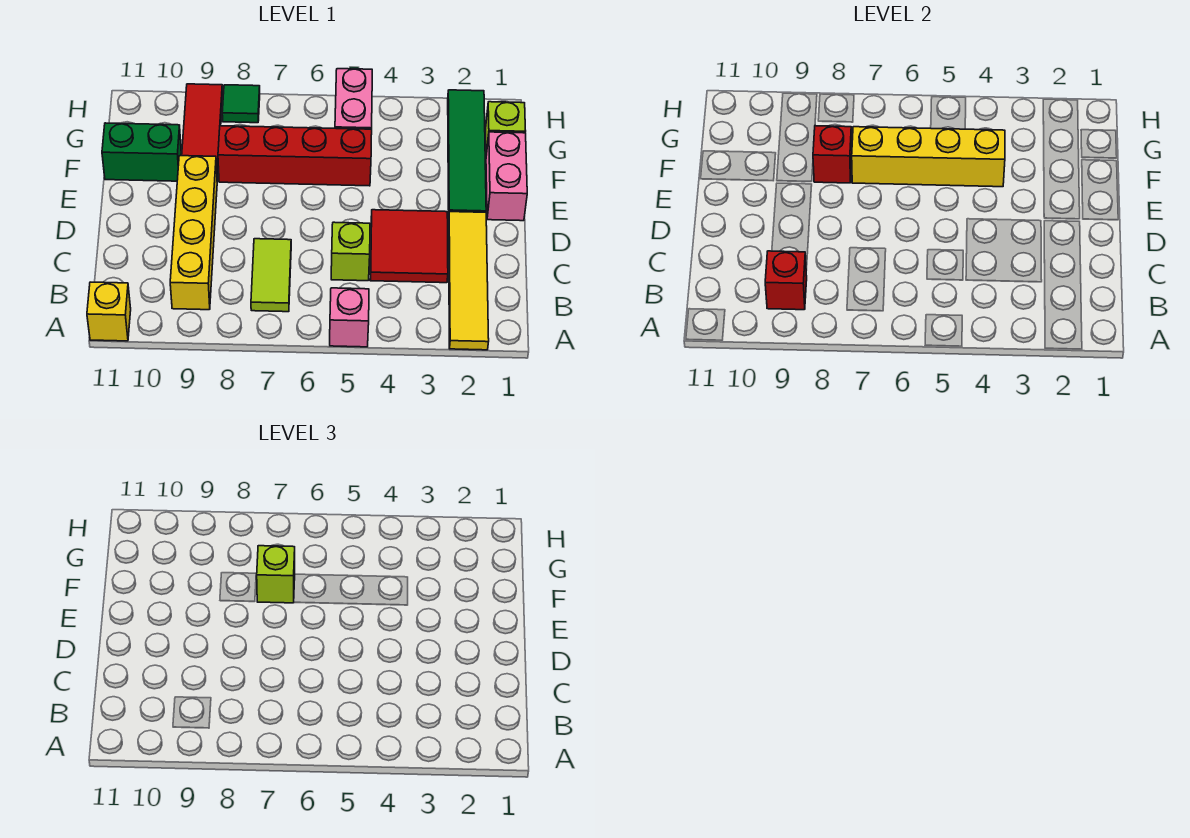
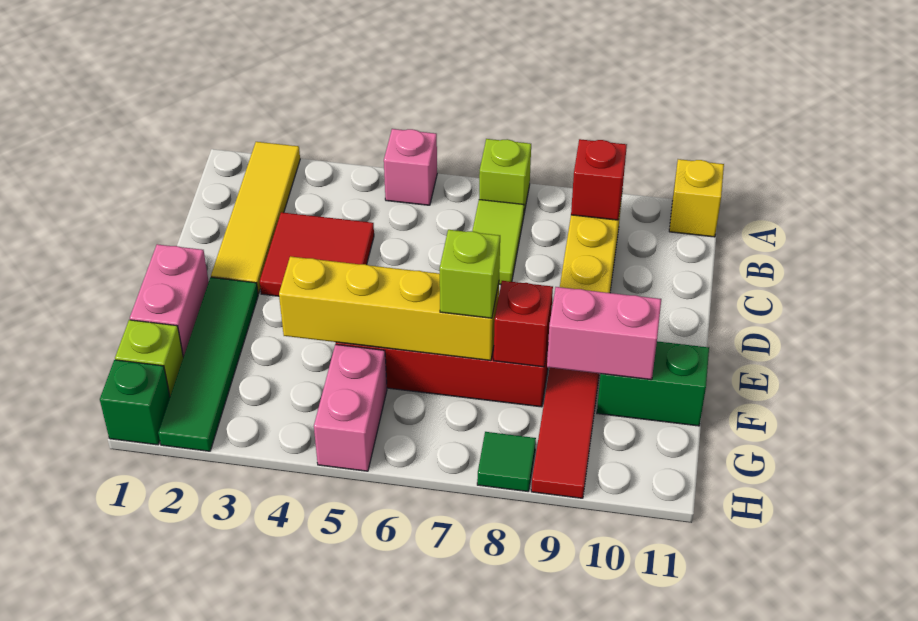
lime brick C5 level 1 -> lime brick A7 level 1
none -> pink brick F9:F10 level 2
none -> green brick H1 level 1

